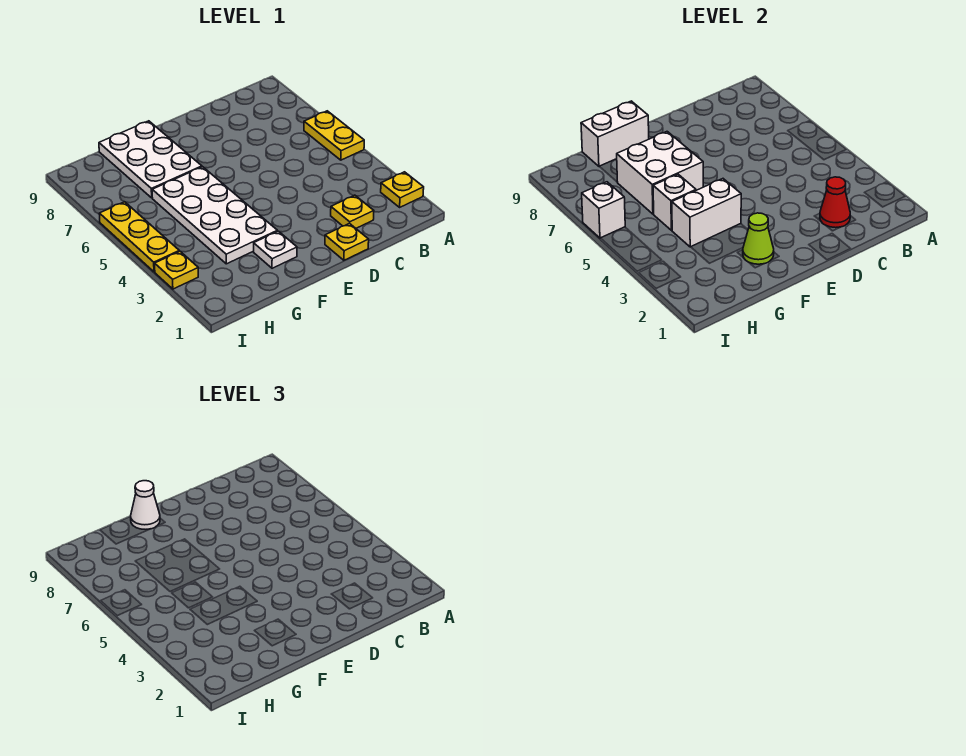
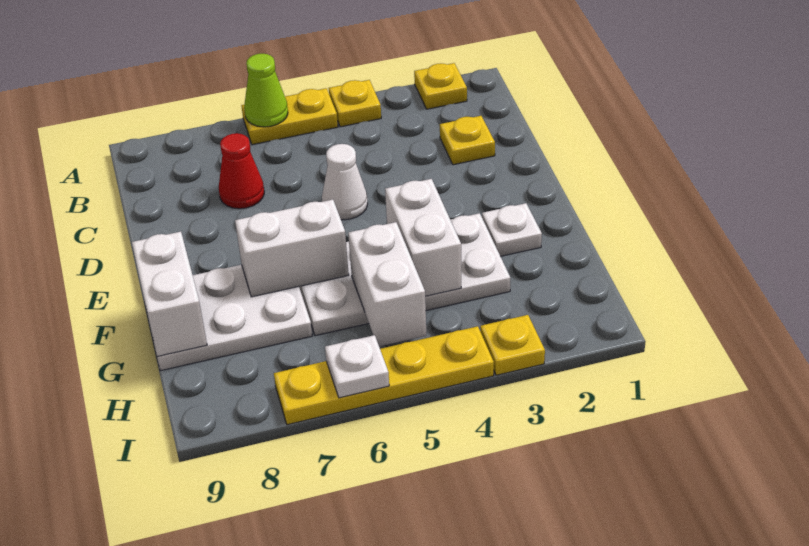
red cone C2 level 2 -> red cone C7 level 1
yellow plate D1 level 1 -> yellow plate A4 level 1
lime cone F2 level 2 -> lime cone A6 level 2
white brick F6:G7 level 2 -> white brick F6:F7 level 2
white cone F9 level 3 -> white cone D5 level 1
white brick G5 level 2 -> white brick G5:H5 level 2
yellow plate I4:I6 level 1 -> yellow plate I4:I7 level 1
white brick I6 level 2 -> white plate I6 level 2

